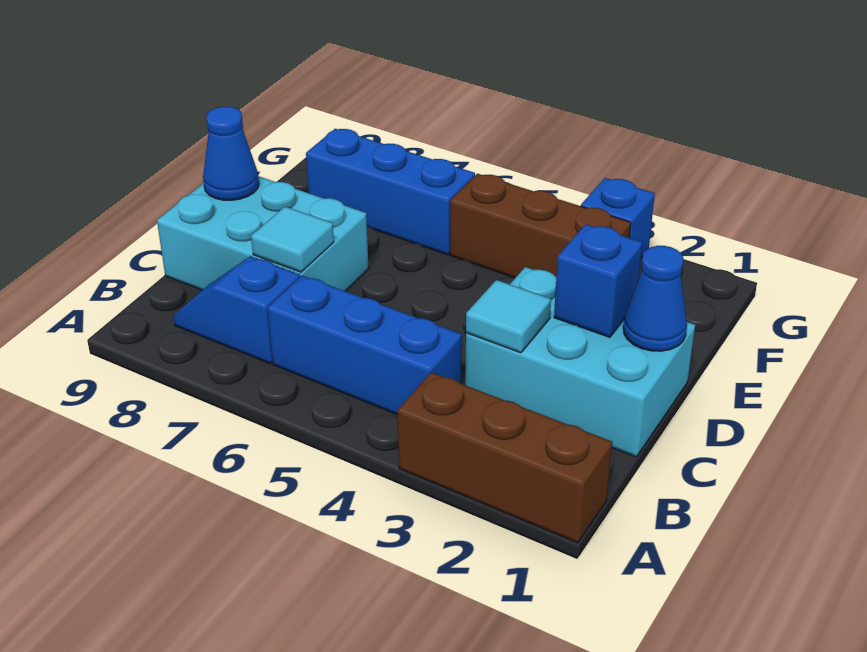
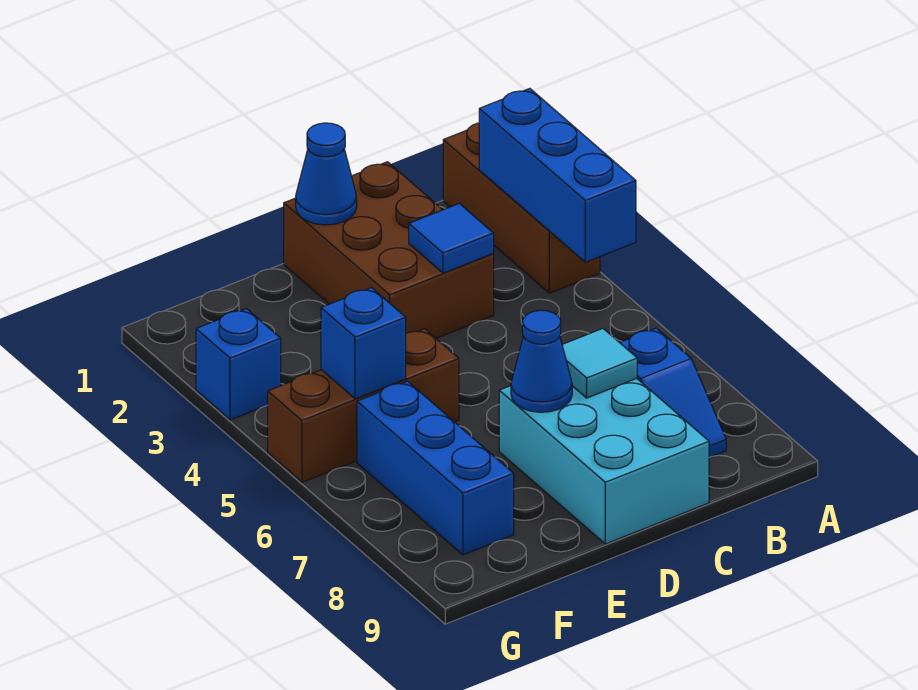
blue brick B4:B6 level 1 -> blue brick A2:A4 level 2
cyan brick C1:D3 level 1 -> brown brick C1:D3 level 1
cyan tile C3 level 2 -> blue tile C3 level 2
blue brick D2 level 2 -> blue brick F5 level 2
blue cone D9 level 2 -> blue cone D7 level 2
brown brick F3:F5 level 1 -> brown brick E5:G5 level 1

